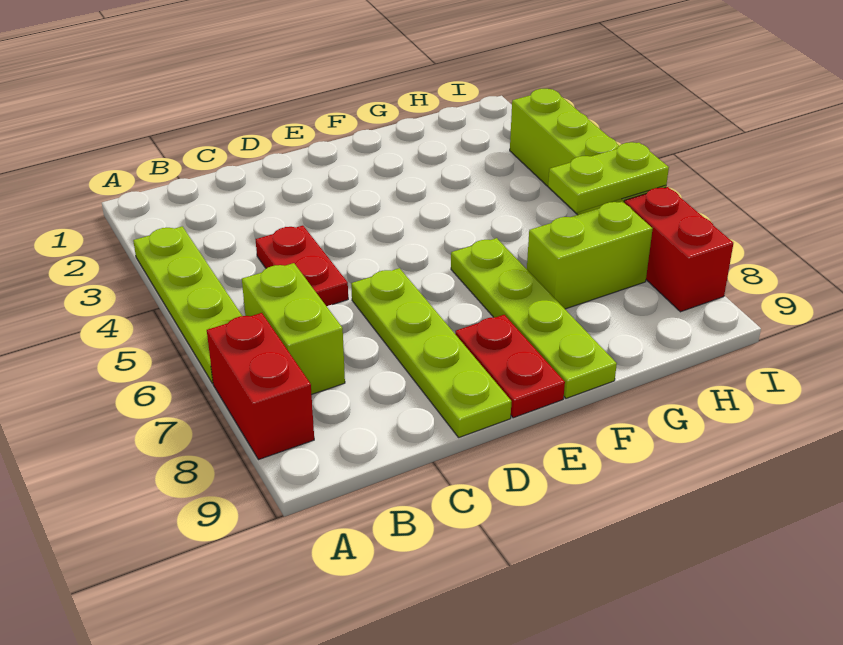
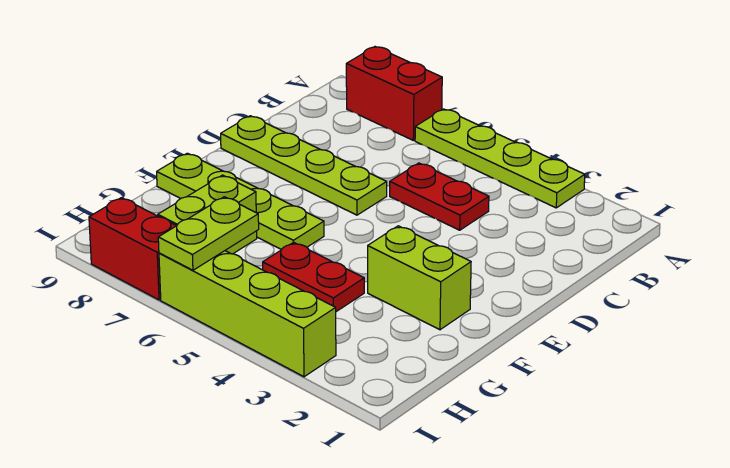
lime brick B6:B7 level 1 -> lime brick F2:F3 level 1
red plate E8:E9 level 1 -> red plate G4:G5 level 1

